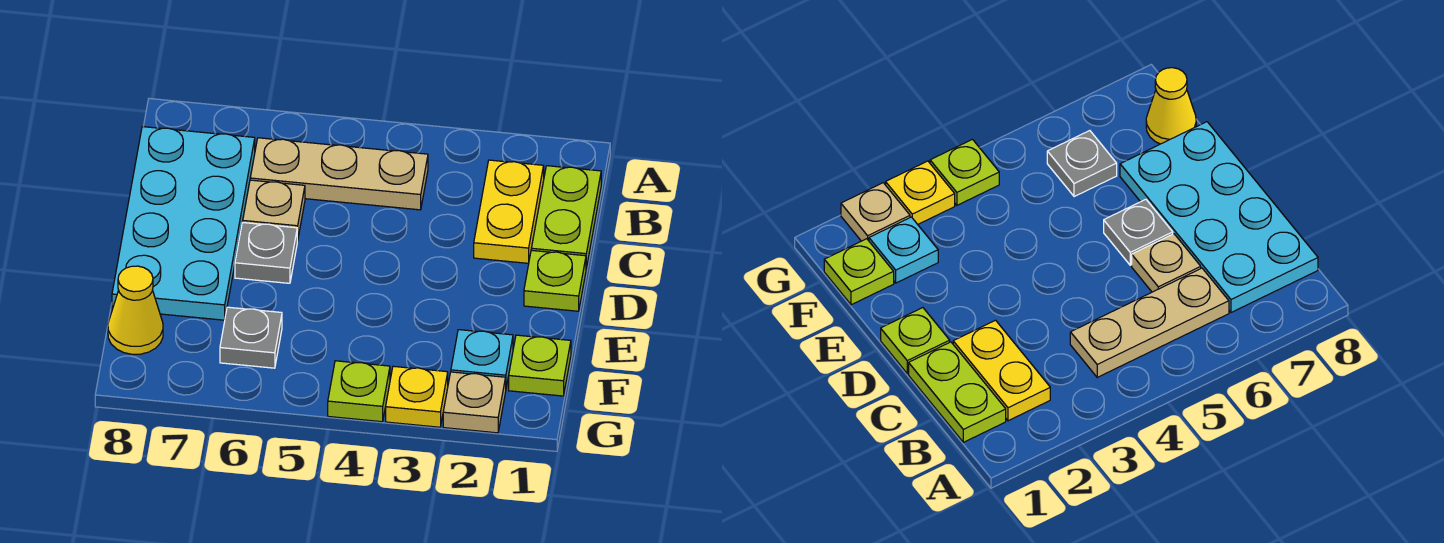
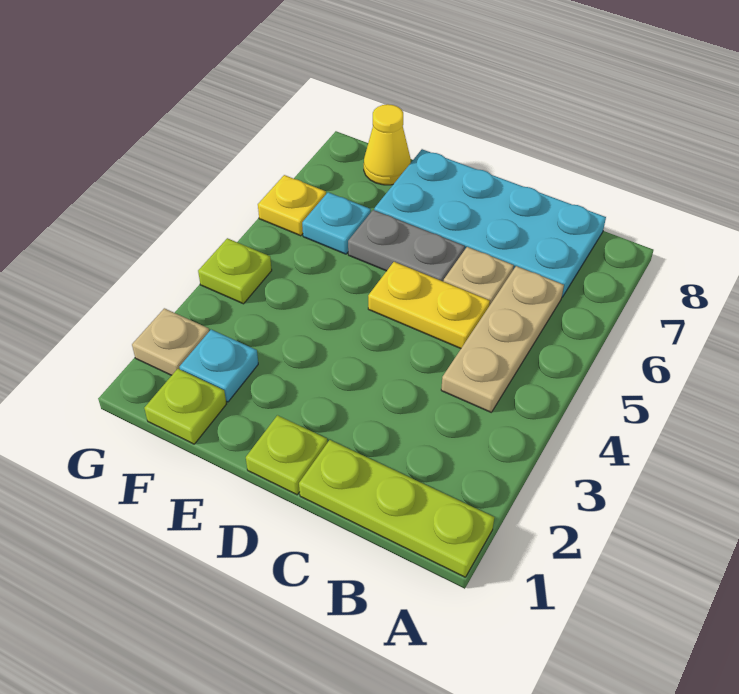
lime plate B1:C1 level 1 -> lime plate A1:C1 level 1
yellow plate B2:C2 level 1 -> yellow plate C5:D5 level 1
grey plate D6 level 1 -> grey plate D6:E6 level 1
grey plate F6 level 1 -> cyan plate F6 level 1
yellow plate G3 level 1 -> yellow plate G6 level 1

